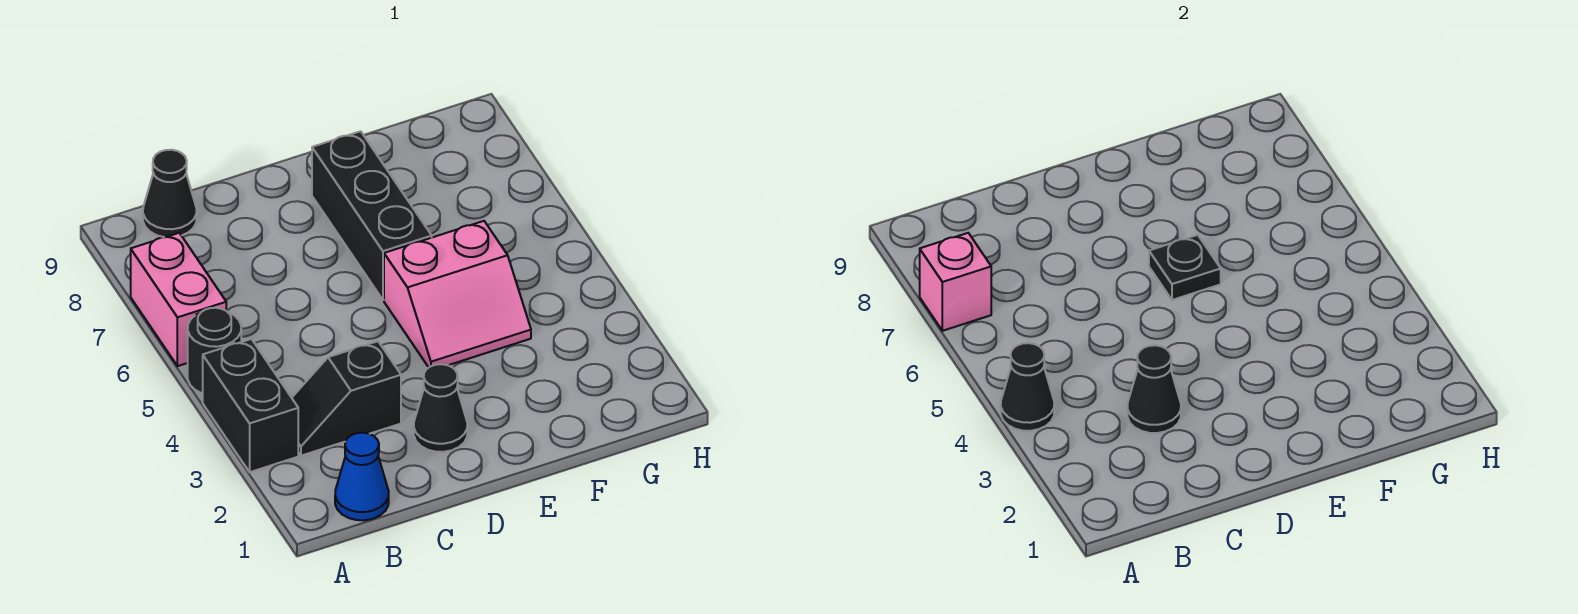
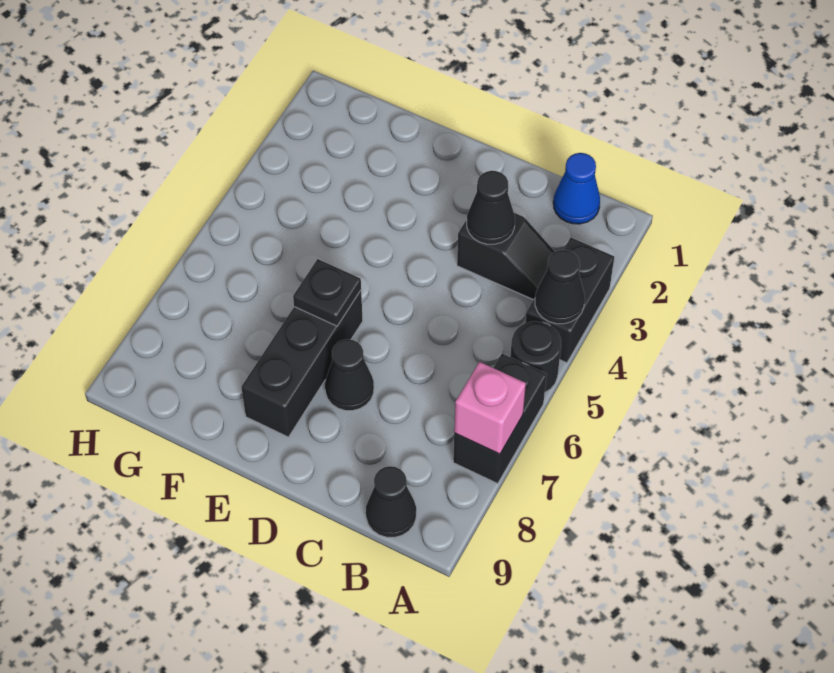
pink brick A6:A7 level 1 -> black brick A6:A7 level 1
black cone D2 level 1 -> black cone D7 level 1
pink slope E4:F5 level 1 top 5 -> none

